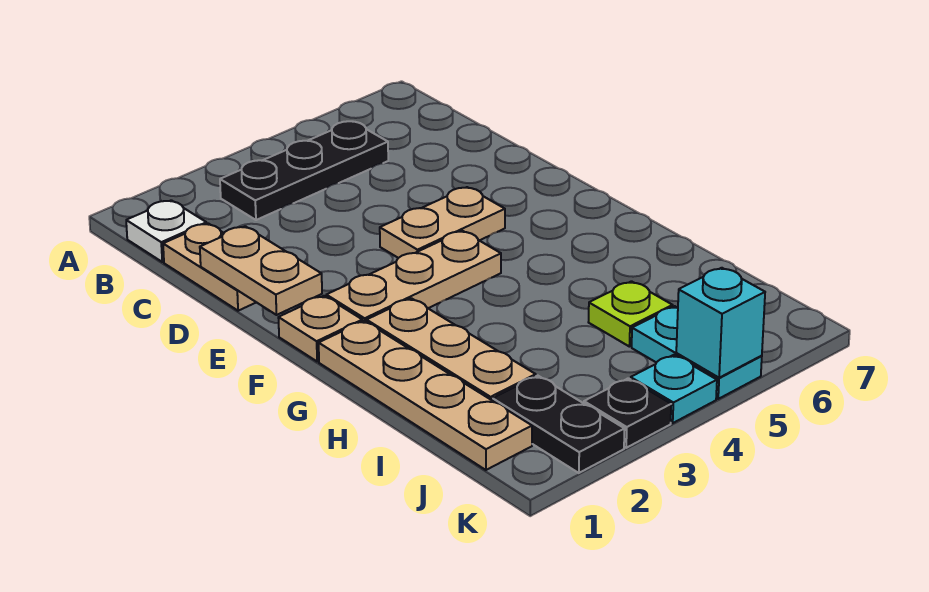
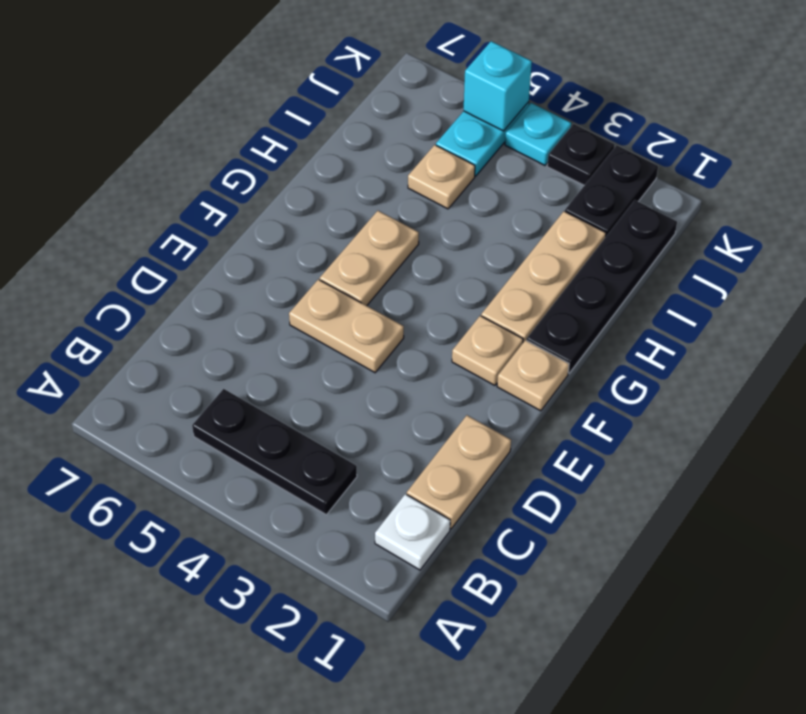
tan plate D1:E1 level 2 -> tan plate F5:G5 level 1
tan plate F2:F4 level 1 -> tan plate F2 level 1
tan plate G1:J1 level 1 -> black plate G1:J1 level 1
lime plate I5 level 1 -> tan plate I5 level 1

